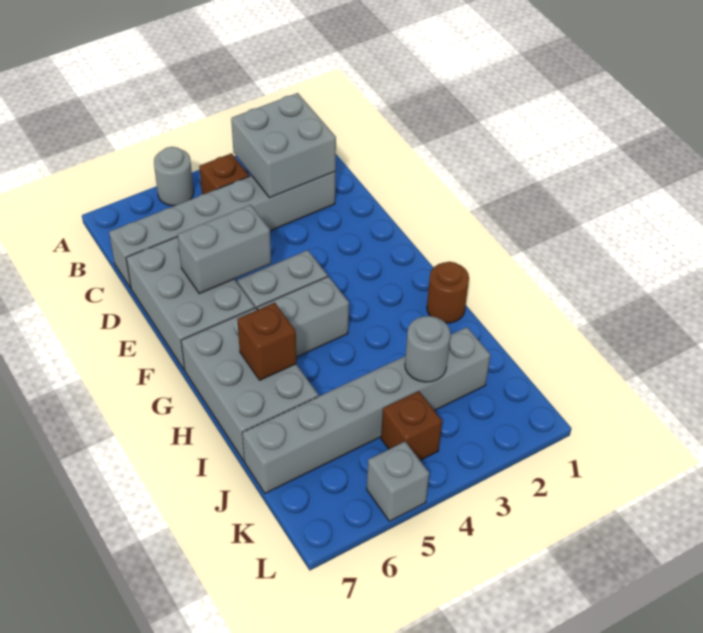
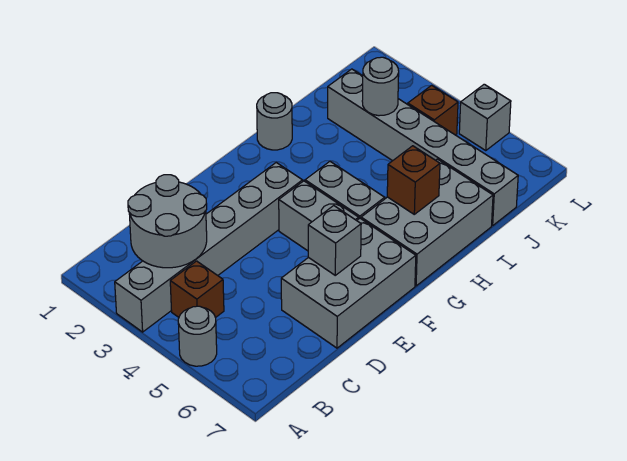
grey brick B2:C3 level 2 -> grey round brick B2:C3 level 2
grey brick C2:C7 level 1 -> grey brick A3:F3 level 1
grey brick E5:E6 level 2 -> grey brick E6 level 2
brown round brick H1 level 1 -> grey round brick H1 level 1

